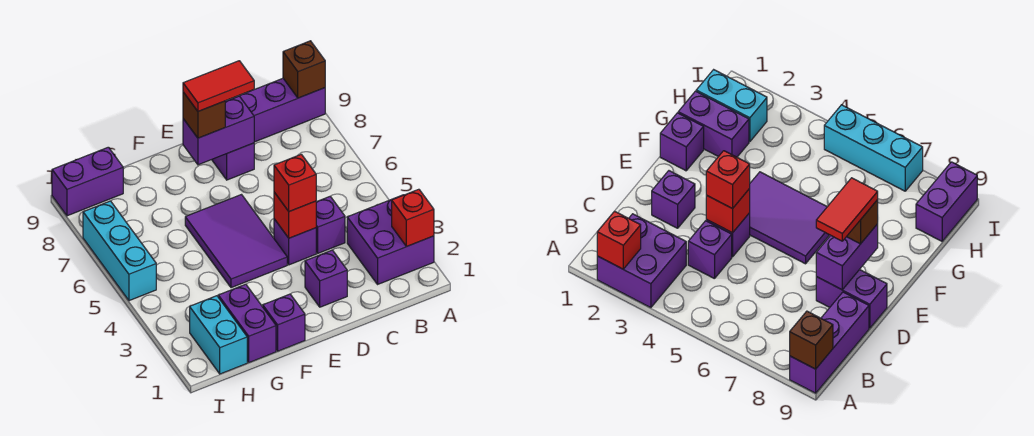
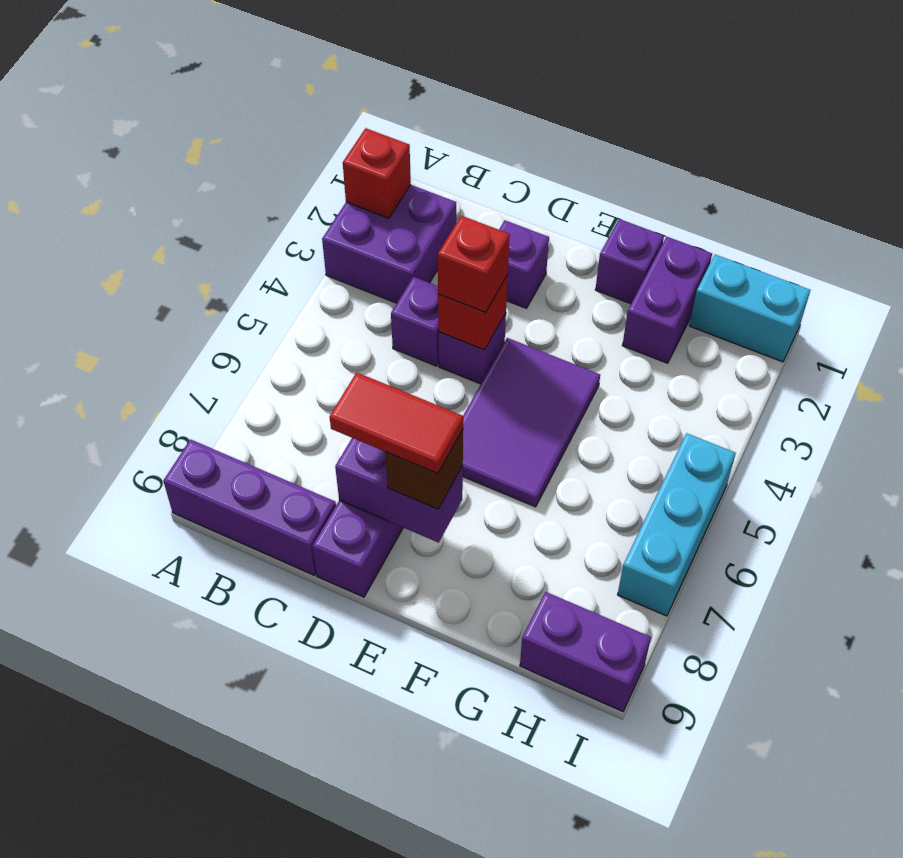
brown brick A9 level 2 -> none
cyan brick H1:H2 level 1 -> cyan brick H1:I1 level 1

